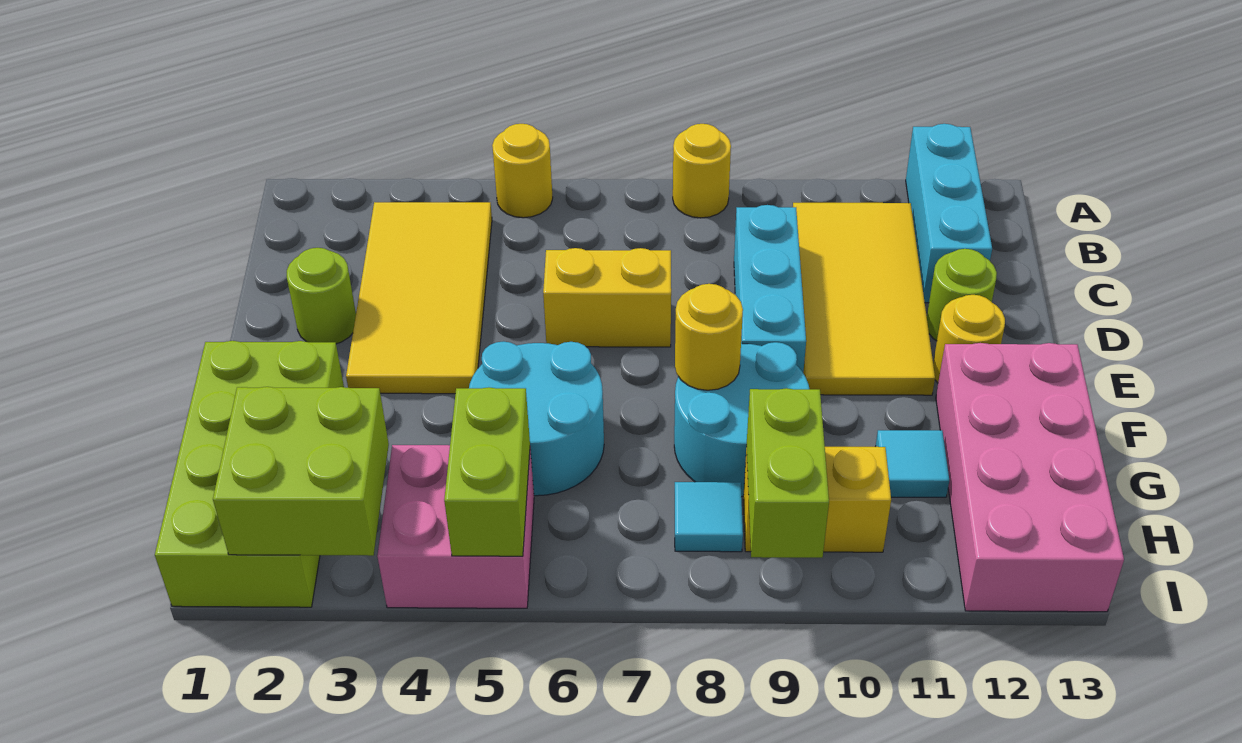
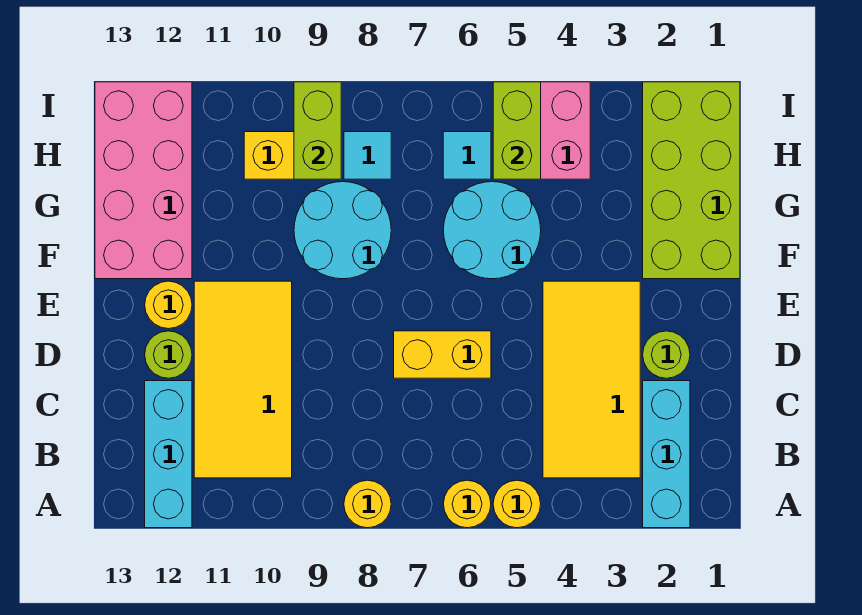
cyan brick C9:E9 level 1 -> cyan brick A2:C2 level 1
yellow round brick F8 level 2 -> yellow round brick A6 level 1
cyan tile G11 level 1 -> cyan tile H6 level 1
lime brick H2:I3 level 2 -> none

